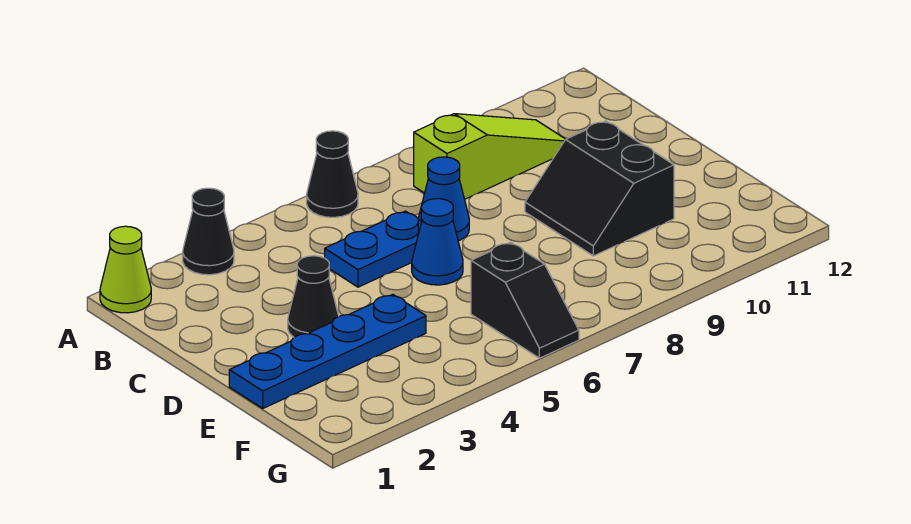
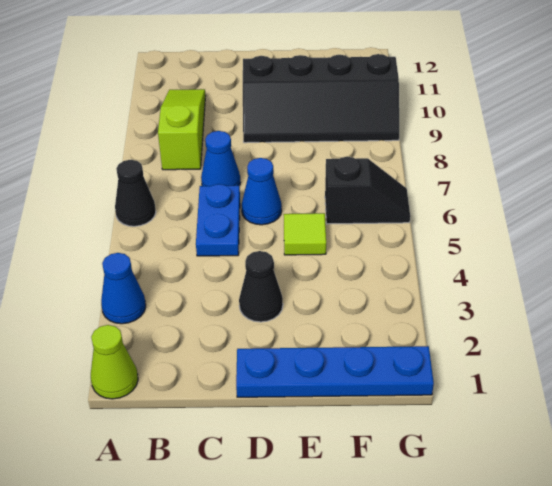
black cone A3 level 1 -> blue cone A3 level 1
black slope D9:E10 level 1 top 10 -> black slope D9:G10 level 1 top 10
blue plate E1:E4 level 1 -> blue plate D1:G1 level 1
none -> lime tile E5 level 1

